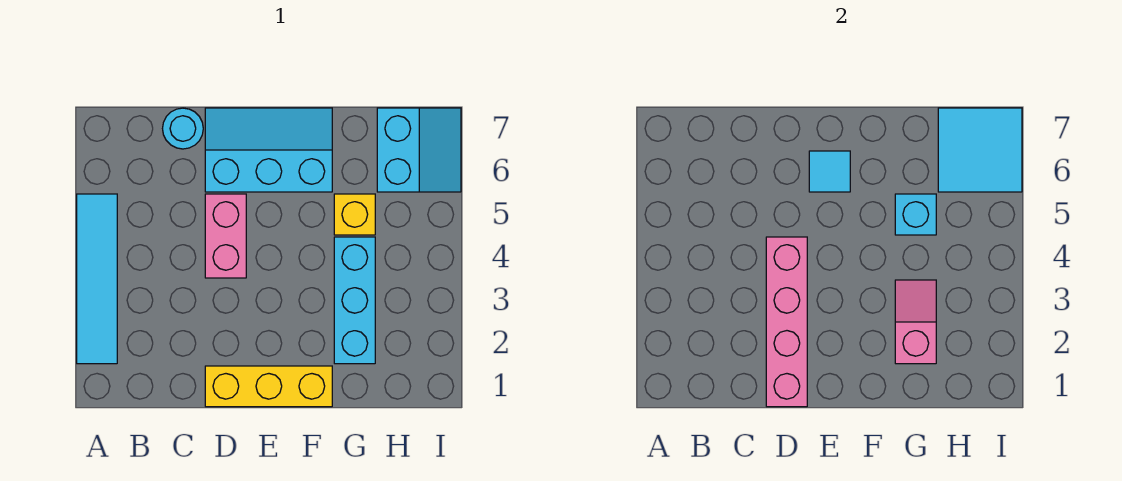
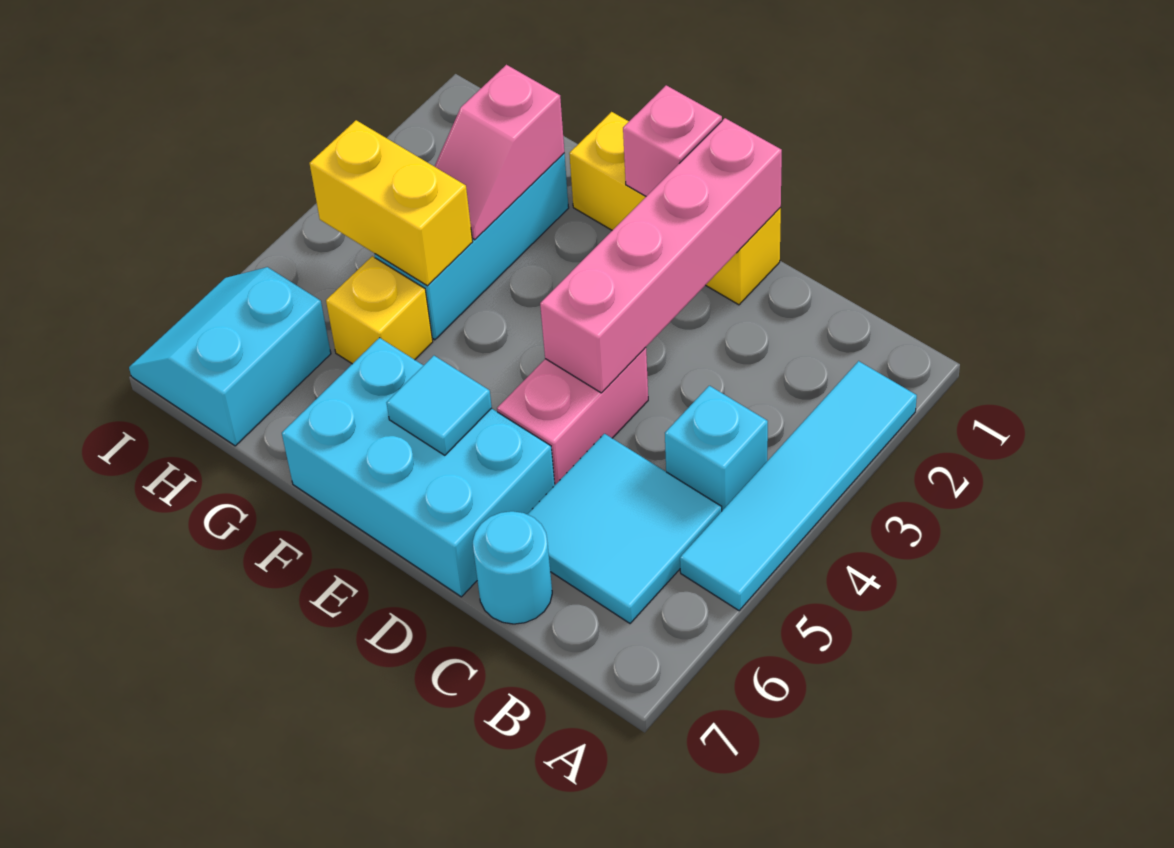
cyan slope D6:F7 level 1 top 6 -> cyan brick D6:F7 level 1
none -> pink brick E1 level 2
none -> yellow brick G4:H4 level 2
cyan brick G5 level 2 -> cyan brick B4 level 1
cyan tile H6:I7 level 2 -> cyan tile B5:C6 level 1

